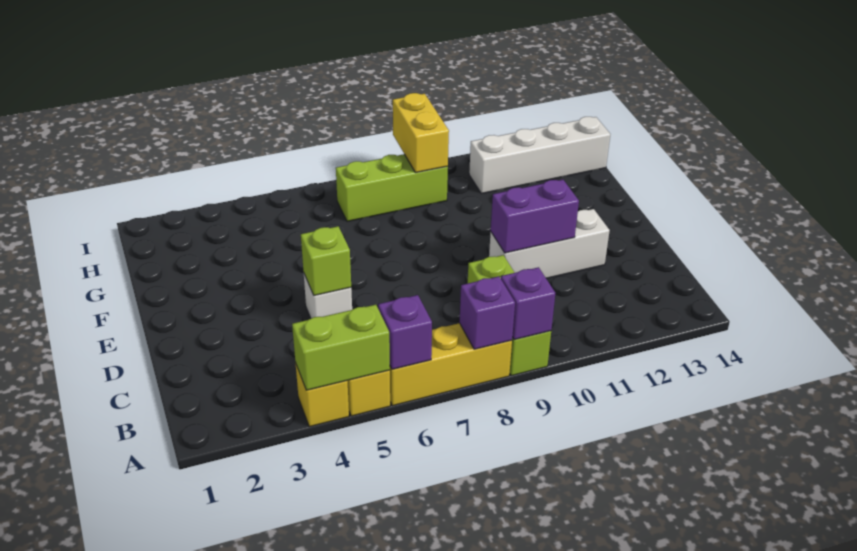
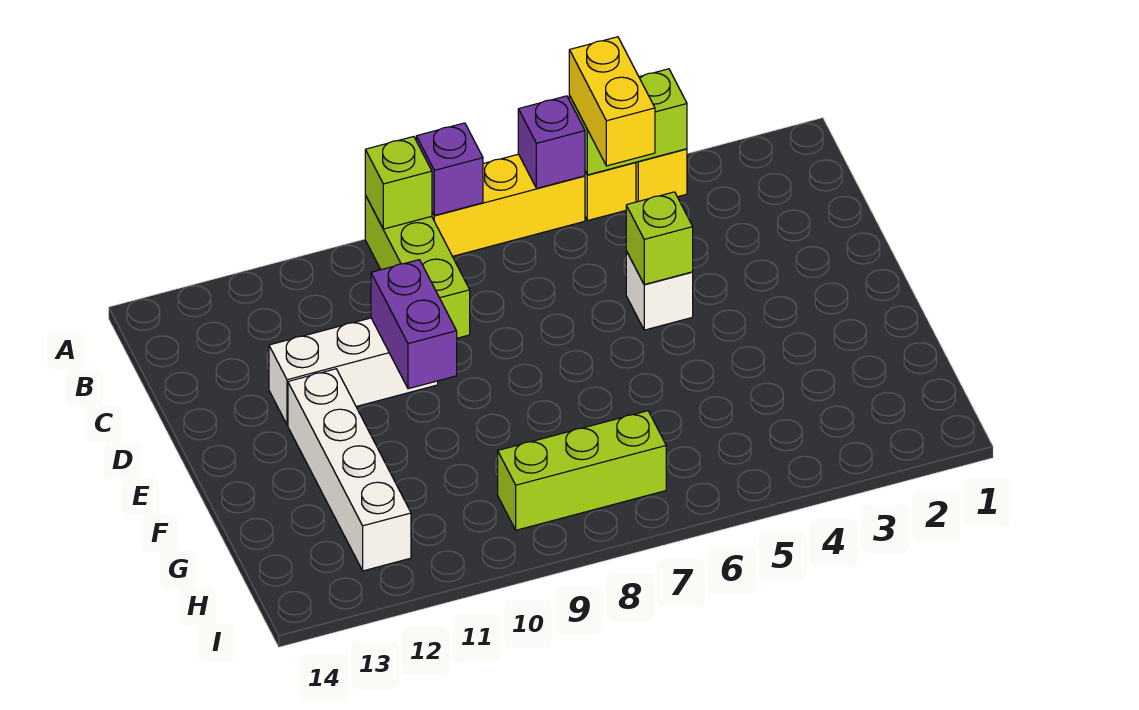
purple brick A9 level 2 -> lime brick A9 level 2
purple brick D10:D11 level 2 -> purple brick D10:E10 level 2
yellow brick H9:I9 level 2 -> yellow brick A5:B5 level 3
white brick H11:H14 level 1 -> white brick E12:H12 level 1

